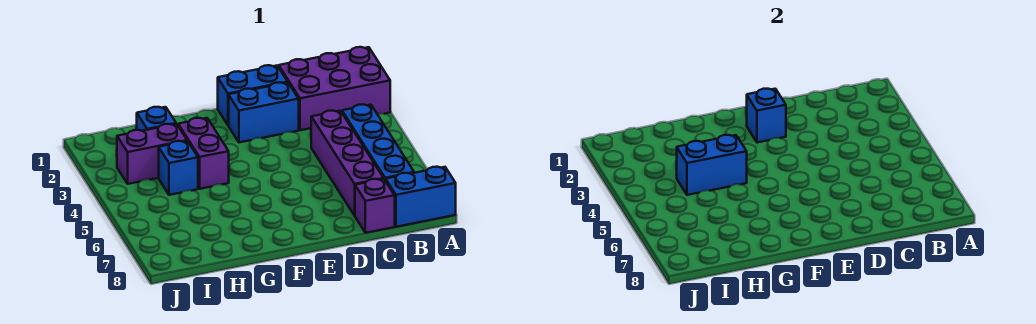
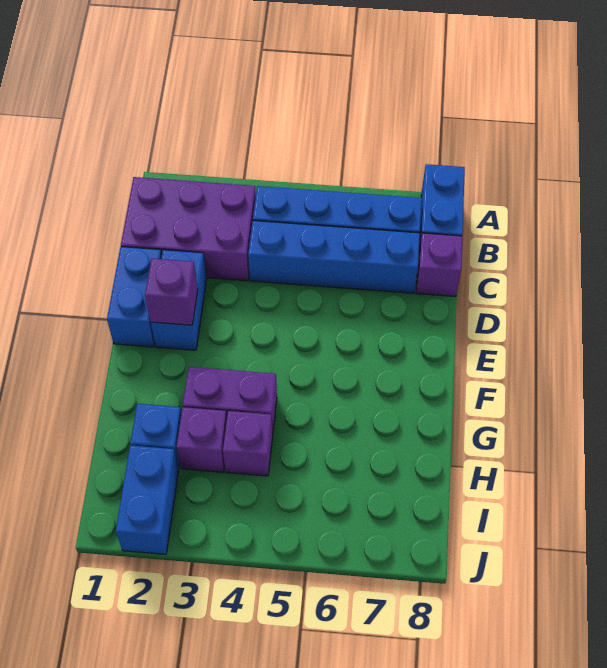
purple brick A1:C2 level 1 -> purple brick B1:C3 level 1
purple brick C4:C7 level 1 -> blue brick C4:C7 level 1
blue brick E2 level 2 -> purple brick E2 level 2
blue brick G4:H4 level 2 -> blue brick I2:J2 level 1
purple brick H3:I3 level 1 -> purple brick H3 level 1
blue brick H4 level 1 -> purple brick H4 level 1

